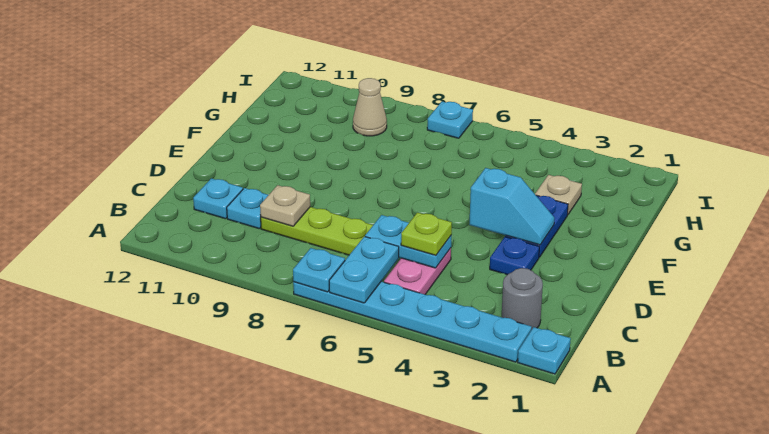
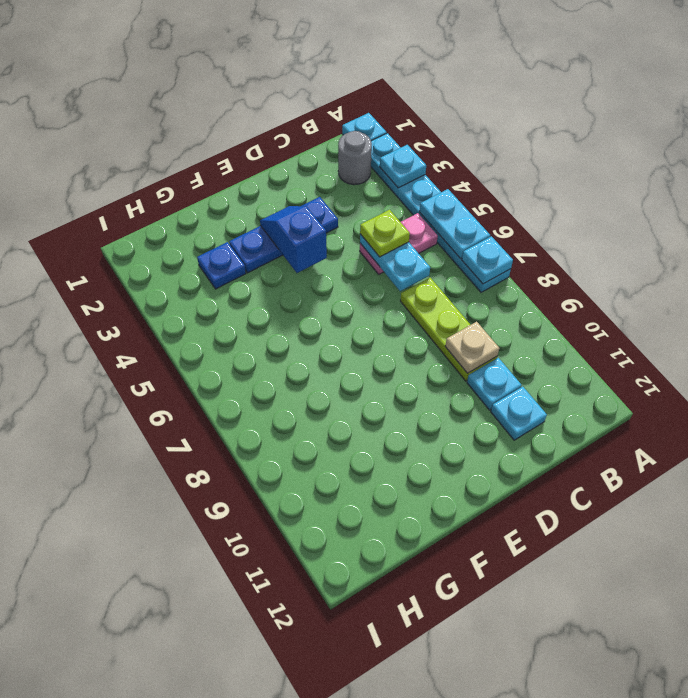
cyan plate A6:B6 level 2 -> cyan plate A5:A6 level 2
cyan slope E3:E4 level 2 top 4 -> blue slope E3:E4 level 2 top 4
tan plate G3 level 1 -> blue plate G3 level 1
tan cone H9 level 1 -> none
cyan plate I7 level 1 -> cyan plate A3 level 2

